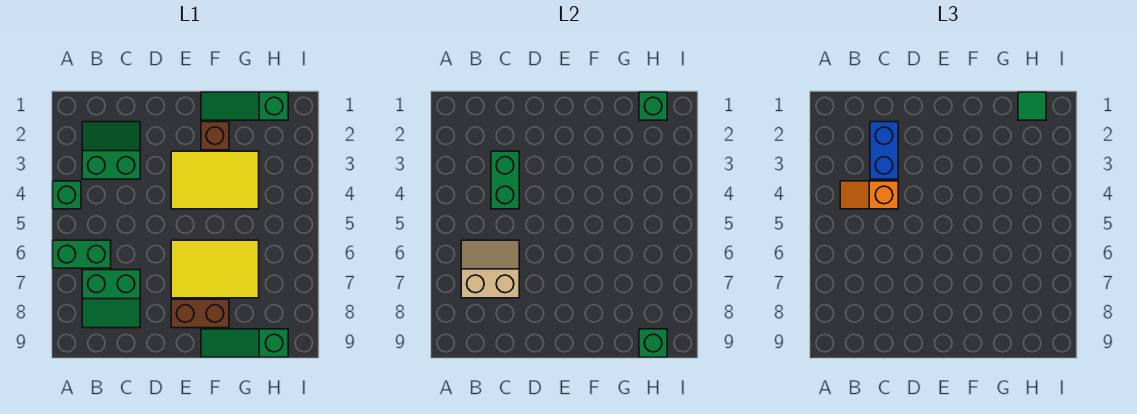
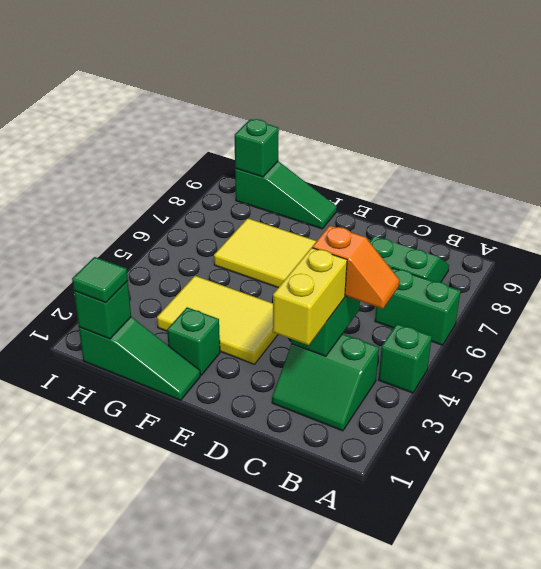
tan slope B6:C7 level 2 top 7 -> none
blue brick C2:C3 level 3 -> yellow brick C2:C3 level 3
brown brick E8:F8 level 1 -> none
brown brick F2 level 1 -> green brick F2 level 1

